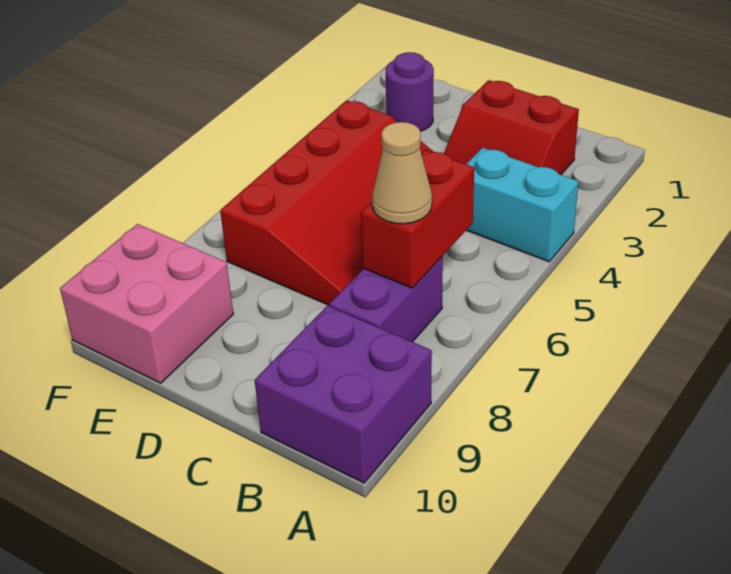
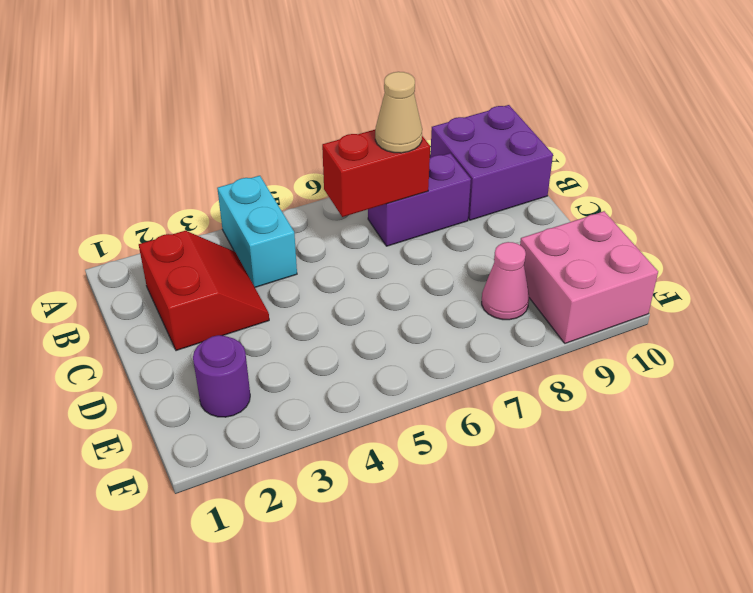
red slope C4:E7 level 1 top E -> none
none -> pink cone E8 level 1

